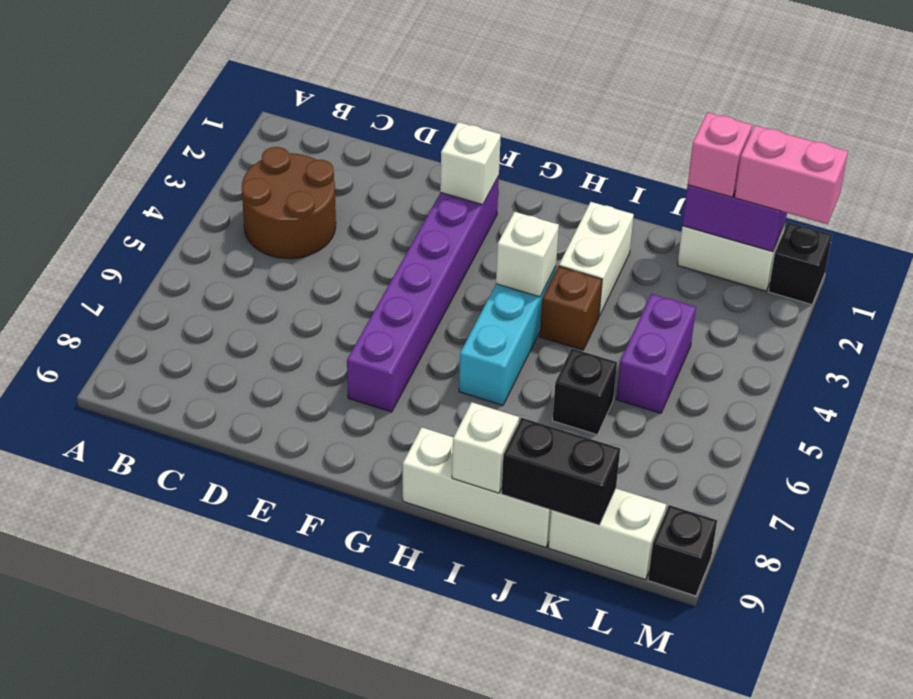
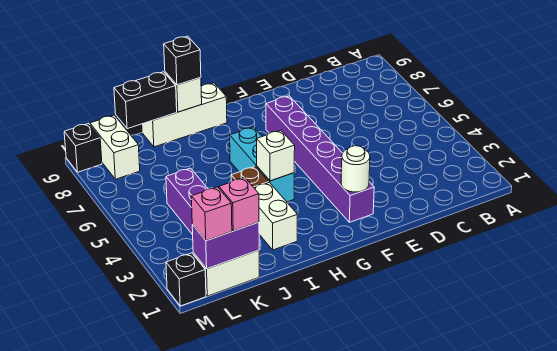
brown round brick B3:C4 level 1 -> none
white brick F2 level 2 -> white round brick F2 level 2
black brick J6 level 1 -> black brick I9 level 3
white brick K9:L9 level 1 -> white brick L8:L9 level 1
pink brick L1:M1 level 3 -> pink brick L1 level 3

